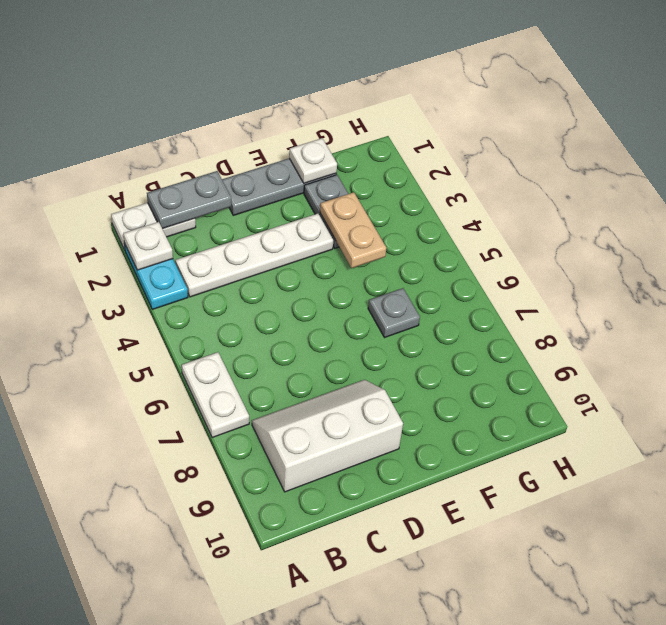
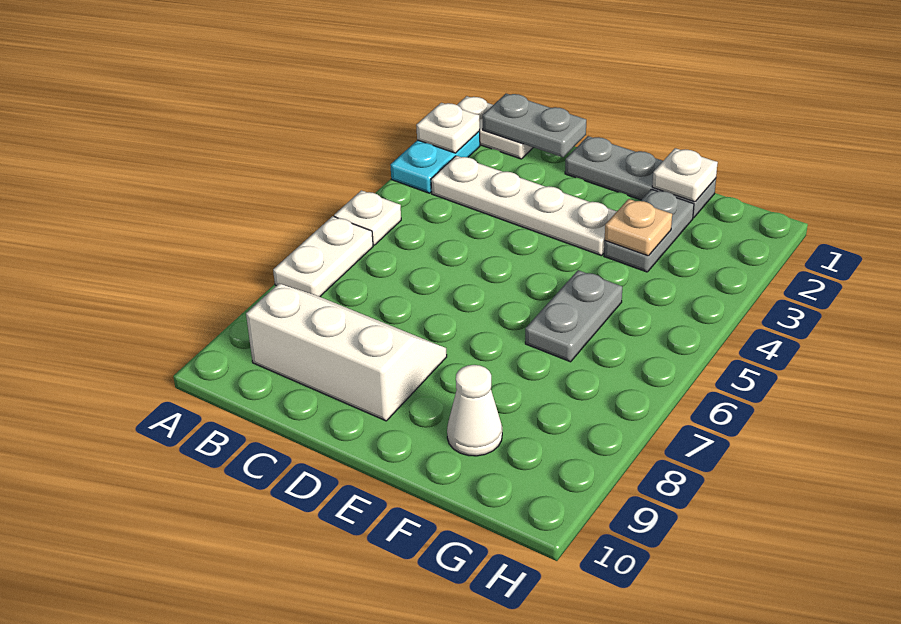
none -> white plate A5 level 1
tan plate F3:F4 level 2 -> tan plate F3 level 2
grey plate F6 level 1 -> grey plate F5:F6 level 1
none -> white cone F9 level 1

